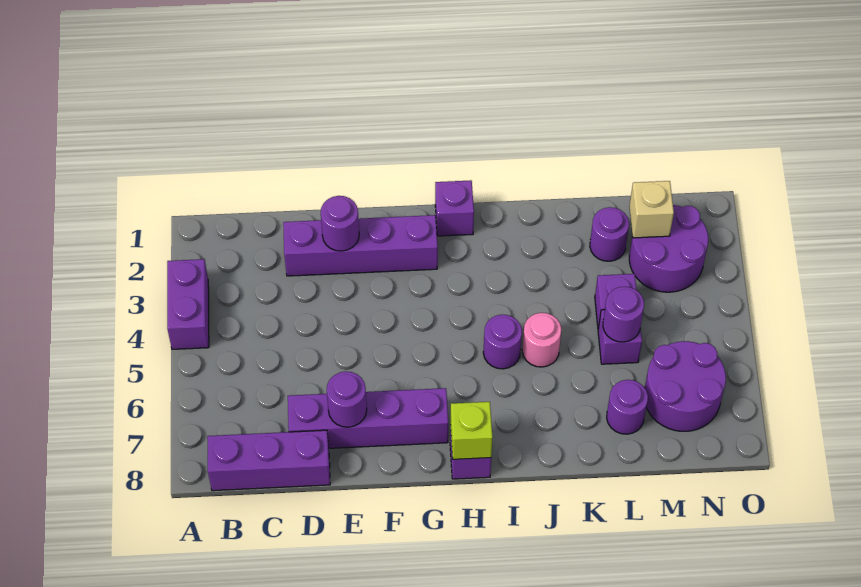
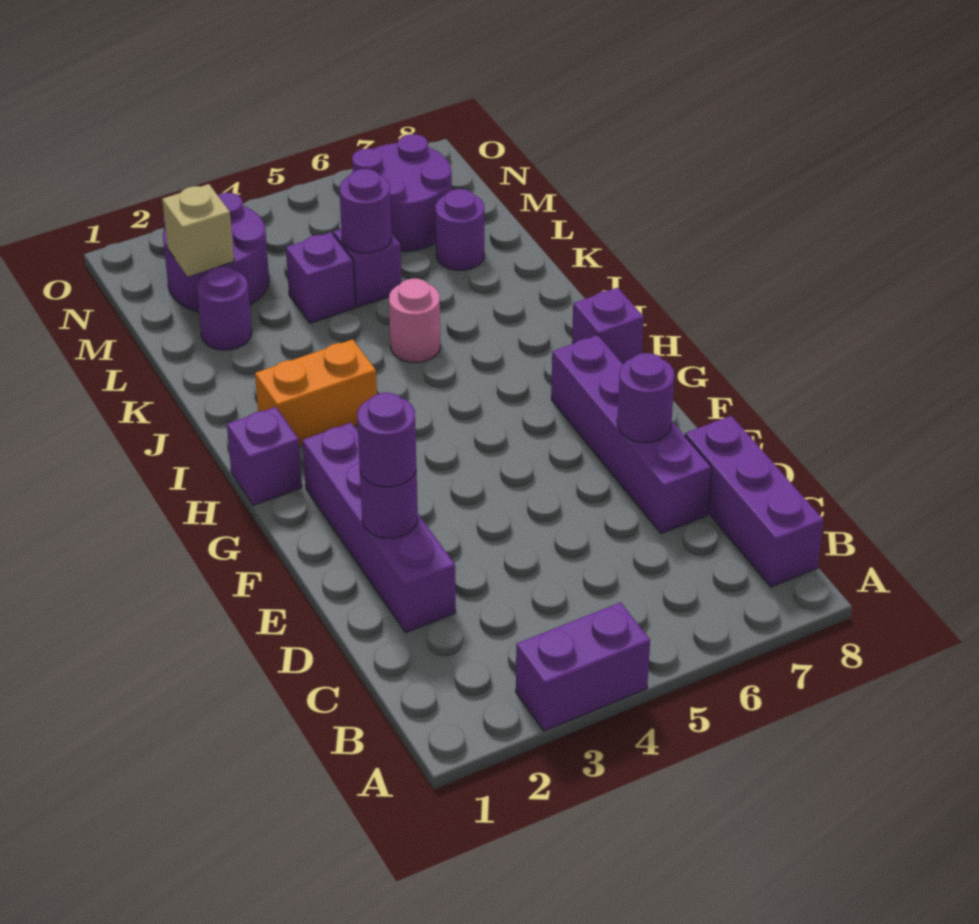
lime brick H8 level 2 -> none
none -> orange brick I2:I3 level 1
purple round brick I5 level 1 -> purple round brick E2 level 3

